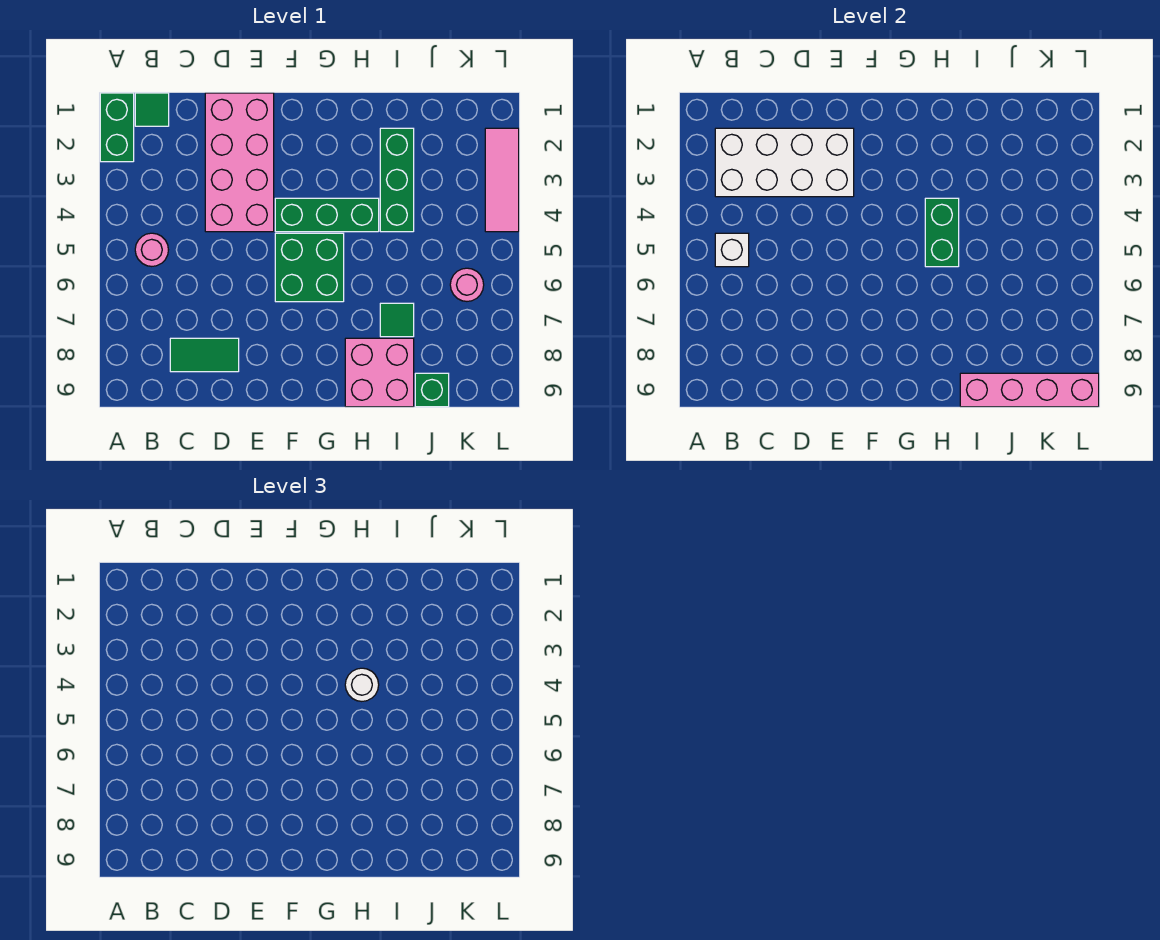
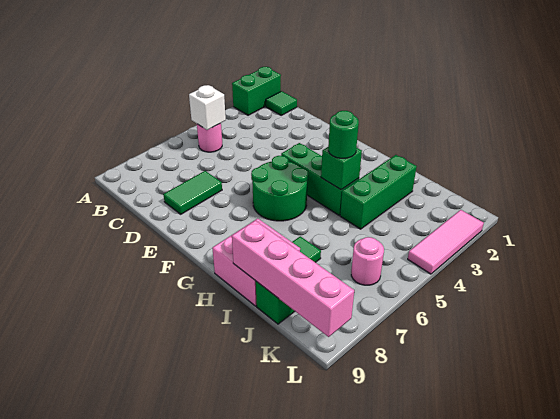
white brick B2:E3 level 2 -> none
green tile C8:D8 level 1 -> green tile D7:D8 level 1
pink brick D1:E4 level 1 -> none
green brick F5:G6 level 1 -> green round brick F5:G6 level 1
green brick H4:H5 level 2 -> green brick H4 level 2
white round brick H4 level 3 -> green round brick H4 level 3

